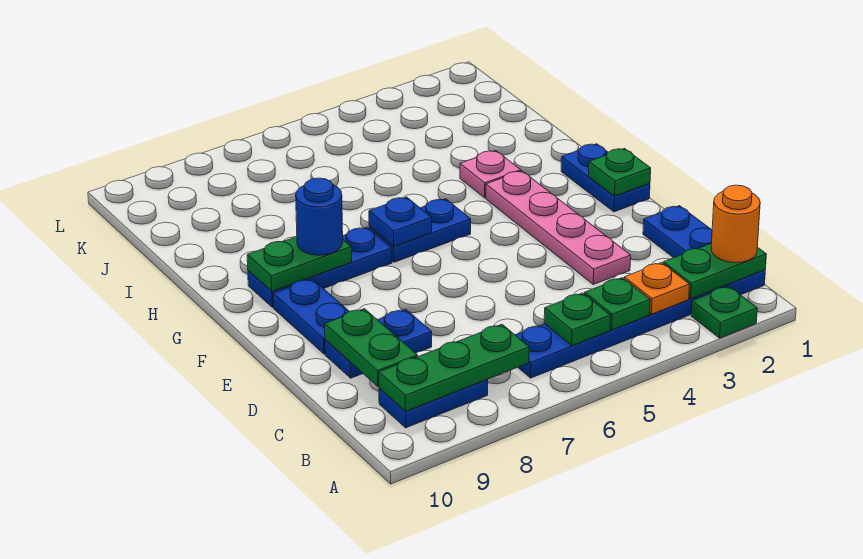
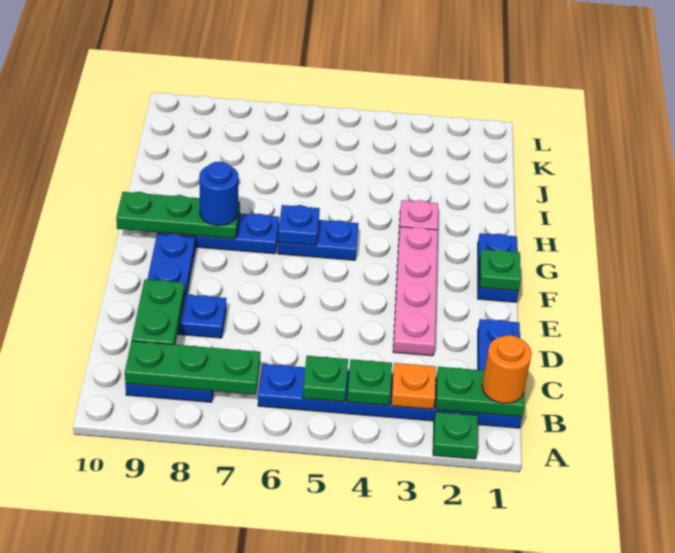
green plate G8:G9 level 2 -> green plate G8:G10 level 2

